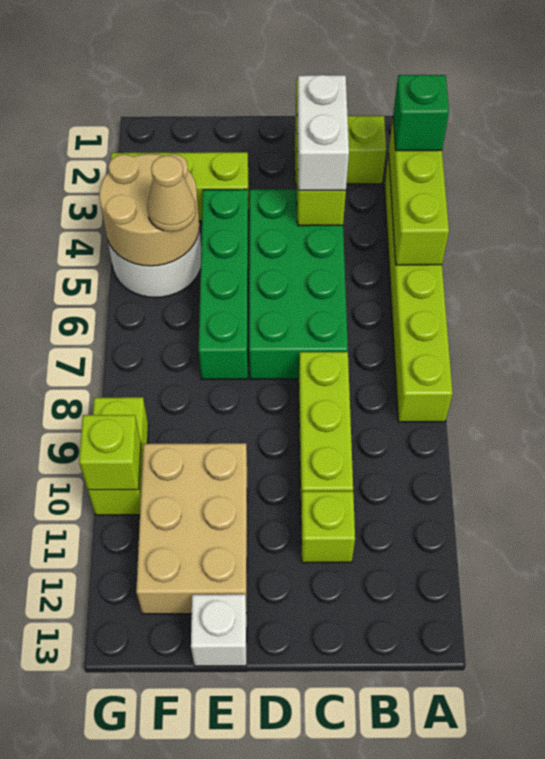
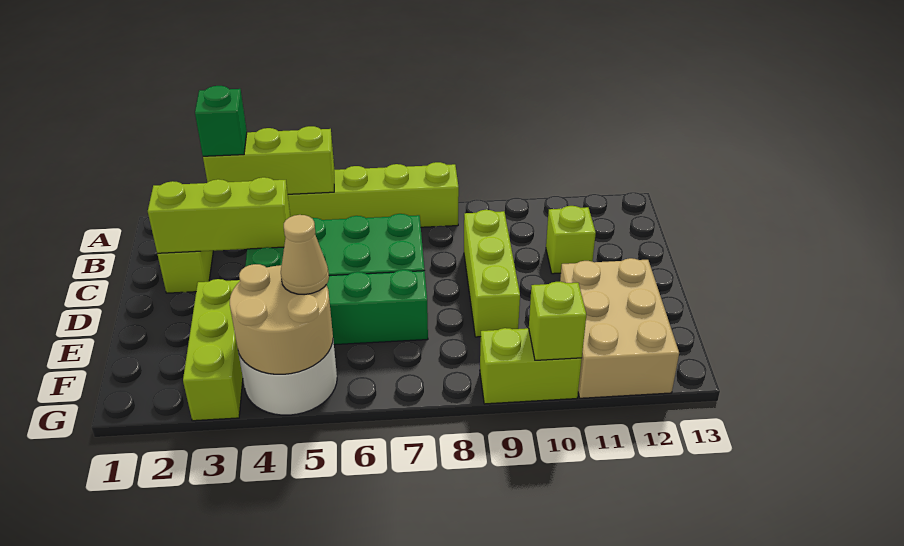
white brick C3:C4 level 3 -> none
lime brick C8:C10 level 1 -> lime brick C9:E9 level 1
tan brick E10:F12 level 1 -> tan brick E11:G12 level 1
white brick E13 level 1 -> none

